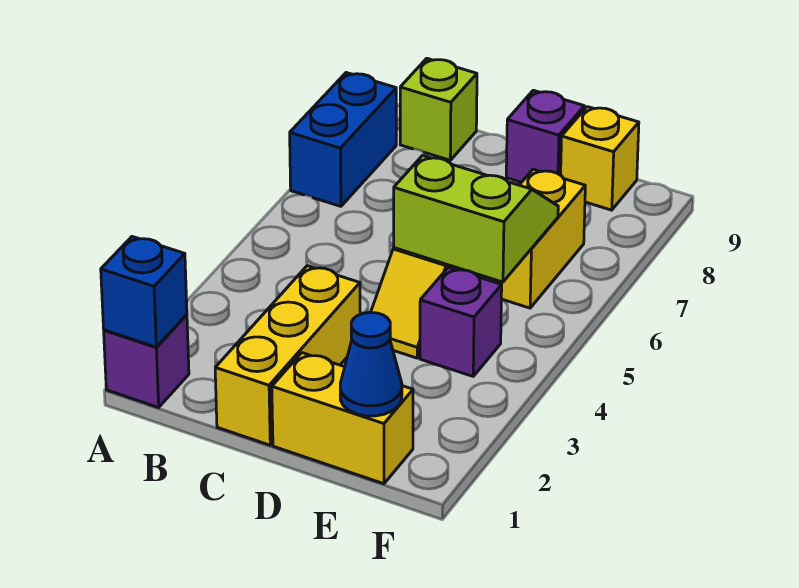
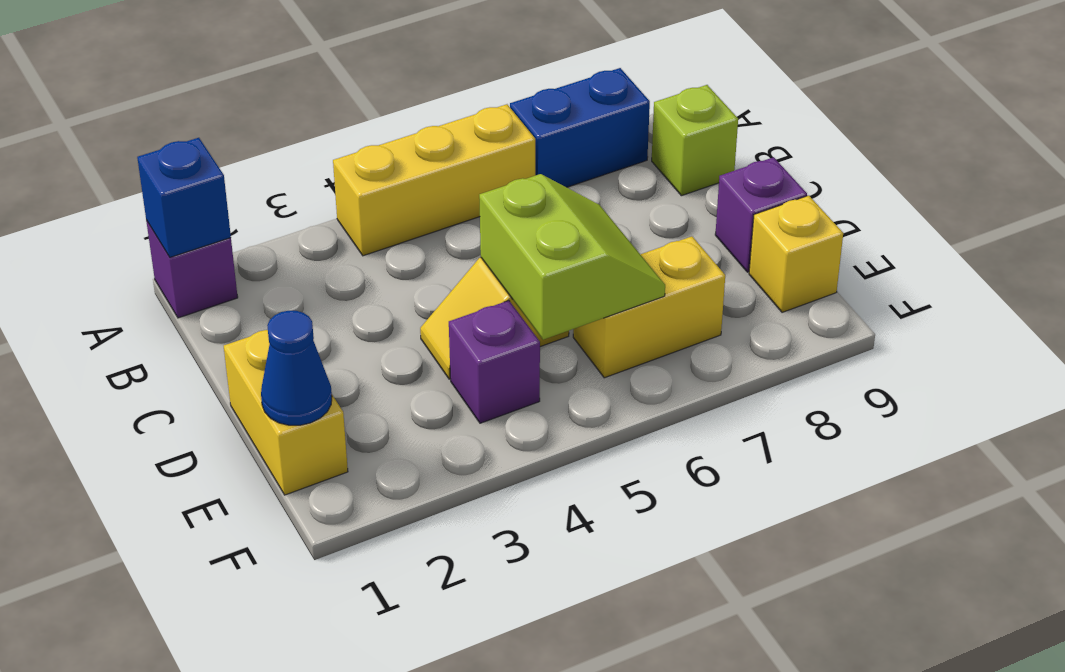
yellow brick C1:C3 level 1 -> yellow brick A4:A6 level 1

